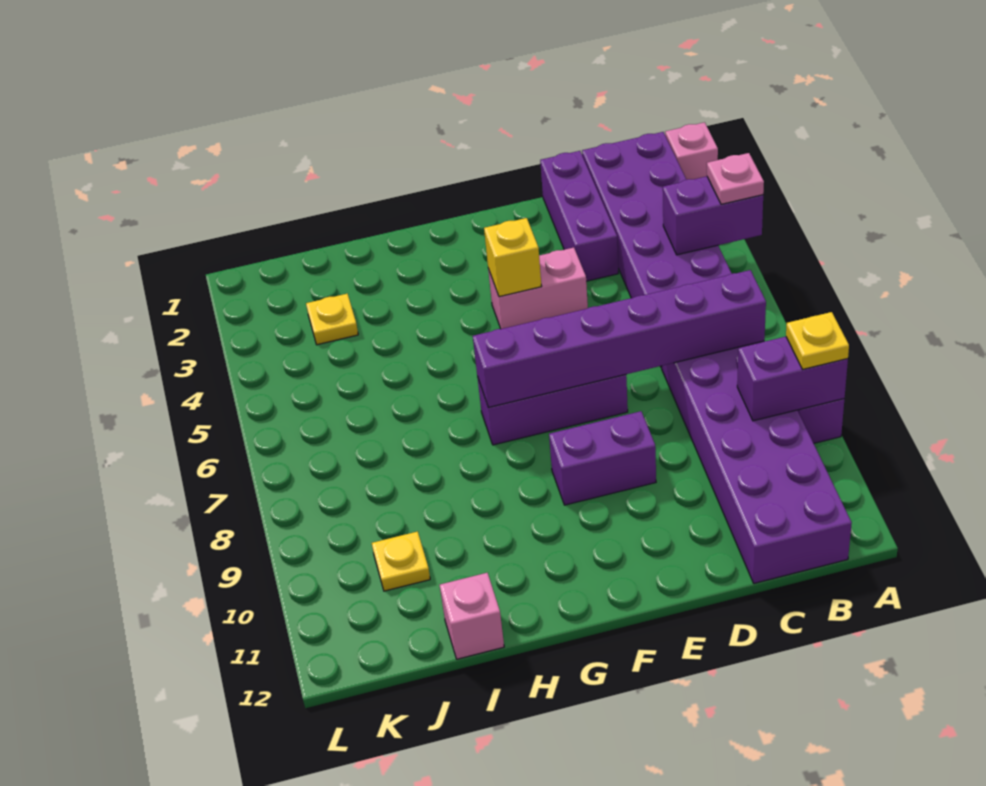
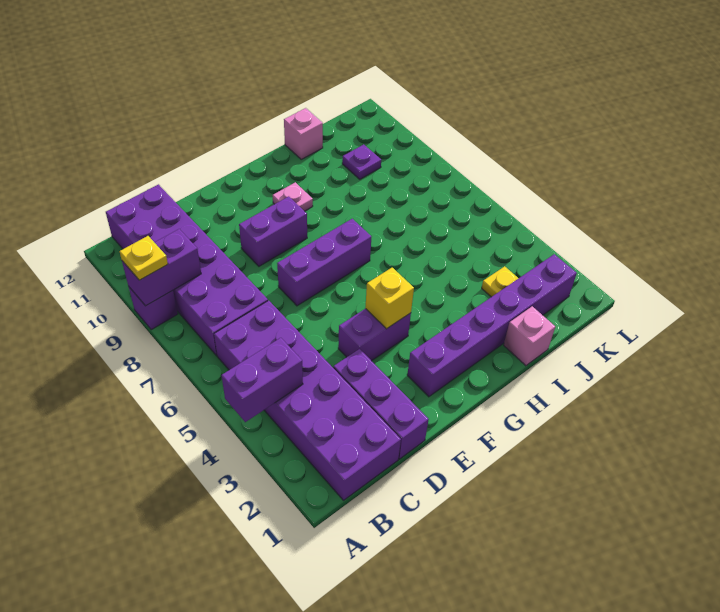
pink brick A1 level 1 -> pink brick I1 level 1
pink plate A4 level 3 -> pink plate G10 level 1
purple brick B7:G7 level 2 -> purple brick F2:K2 level 1
pink brick E4:F4 level 1 -> purple brick E4:F4 level 1
yellow plate J10 level 1 -> purple plate J10 level 1

